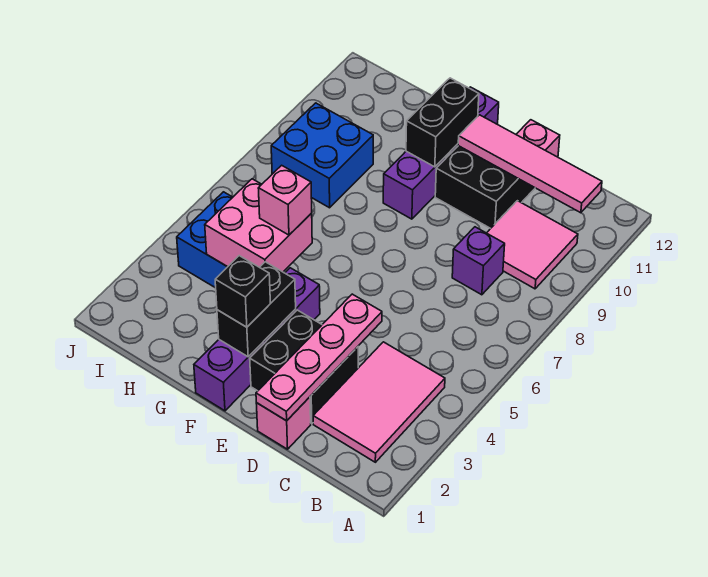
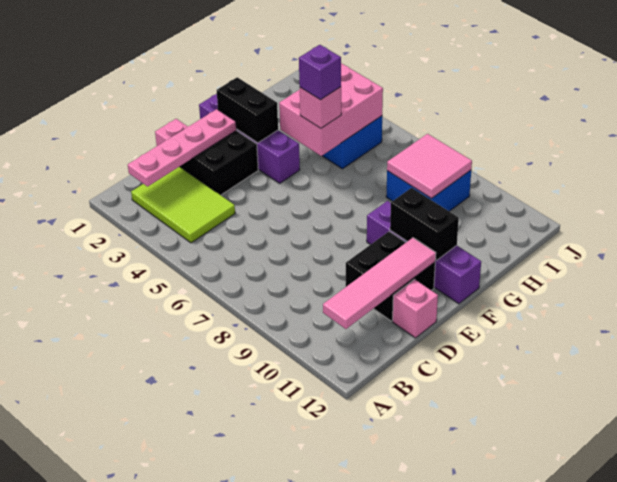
pink tile B2:C4 level 1 -> lime tile B2:C4 level 1
pink tile B9:C10 level 1 -> pink tile H8:I9 level 2
purple brick C8 level 1 -> purple brick G5 level 4
pink plate D1:D4 level 2 -> pink plate B2:E2 level 2
black brick F2 level 3 -> none
pink brick G4:H5 level 2 -> pink brick G4:I5 level 2

